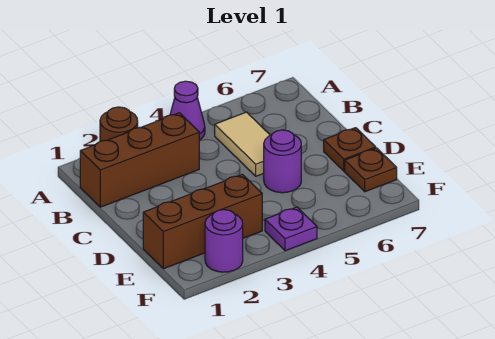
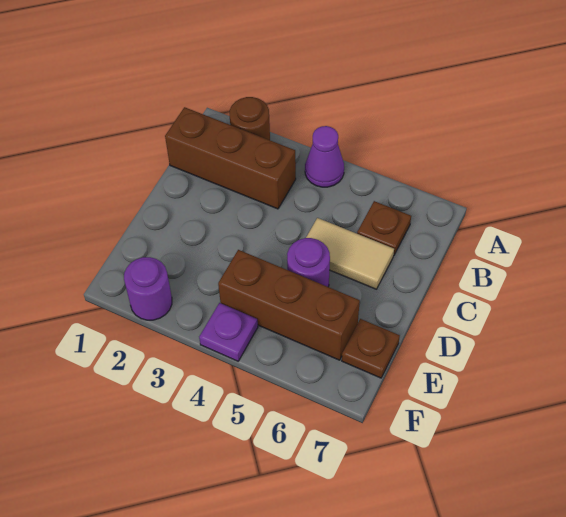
tan tile B5:C5 level 1 -> tan tile C5:C6 level 1
brown plate D7 level 1 -> brown plate B6 level 1
brown brick E1:E3 level 1 -> brown brick E4:E6 level 1

